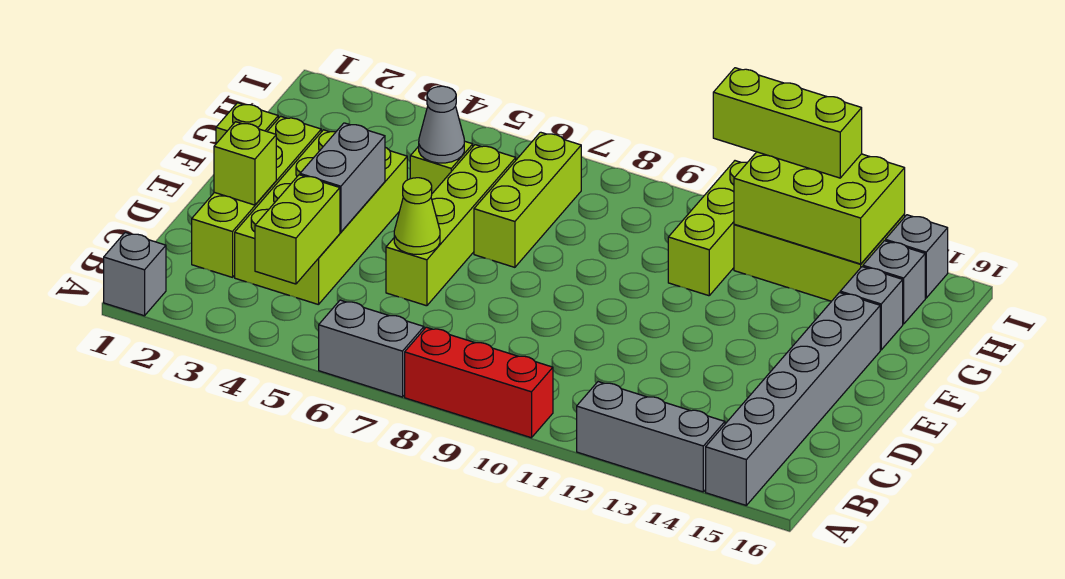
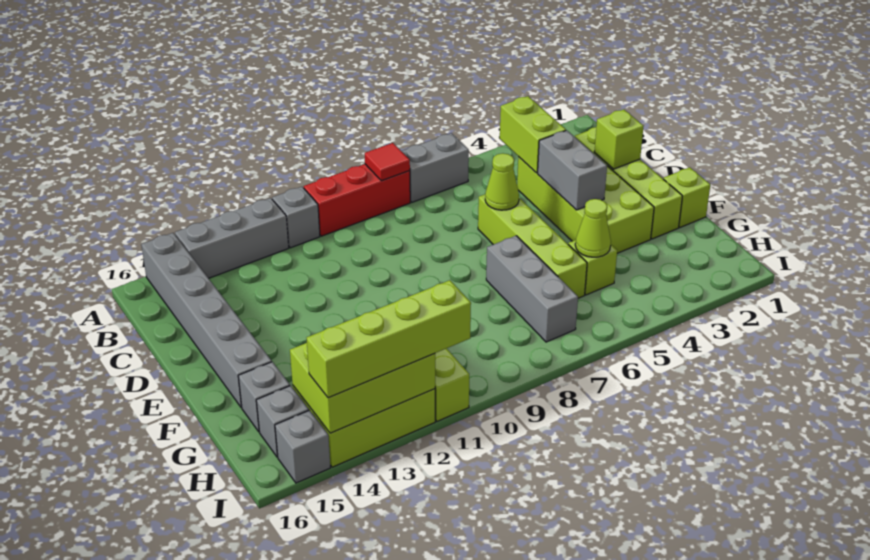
grey brick A1 level 1 -> grey brick A11 level 1
none -> red tile A8 level 2
lime brick F7:H7 level 1 -> grey brick F7:H7 level 1
grey cone G5 level 2 -> lime cone G5 level 2
lime brick I11:I13 level 3 -> lime brick I11:I14 level 3

